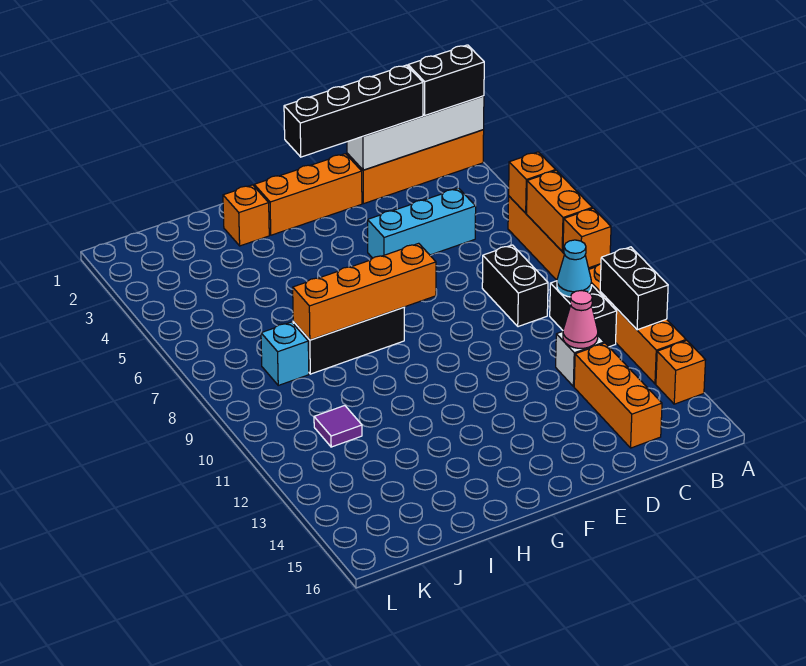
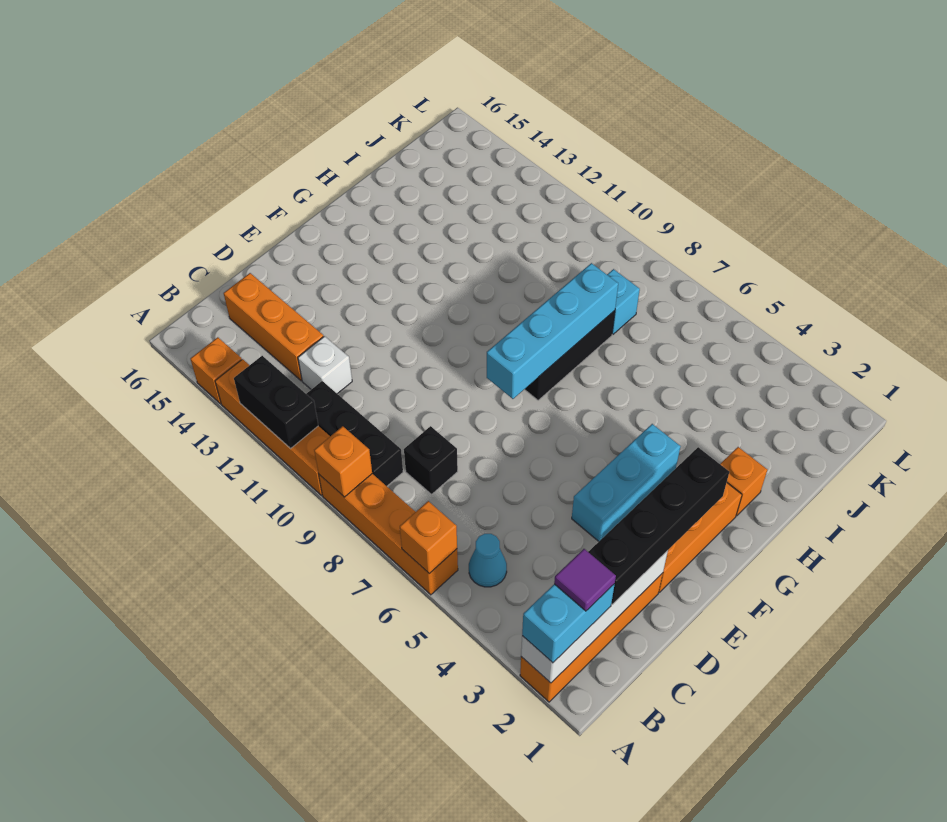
black brick A2:B2 level 3 -> cyan brick A2:B2 level 3
orange brick A7:A8 level 2 -> none
black brick B10:B11 level 1 -> black brick B9:B11 level 1
cyan cone B10 level 2 -> cyan cone B5 level 1
cyan brick C5:E5 level 1 -> cyan brick E4:G4 level 1
black brick C8:C9 level 1 -> black brick C8 level 1
pink cone C12 level 2 -> none
orange brick F8:I8 level 2 -> cyan brick F8:I8 level 2
purple tile J11 level 1 -> purple tile B2 level 4

